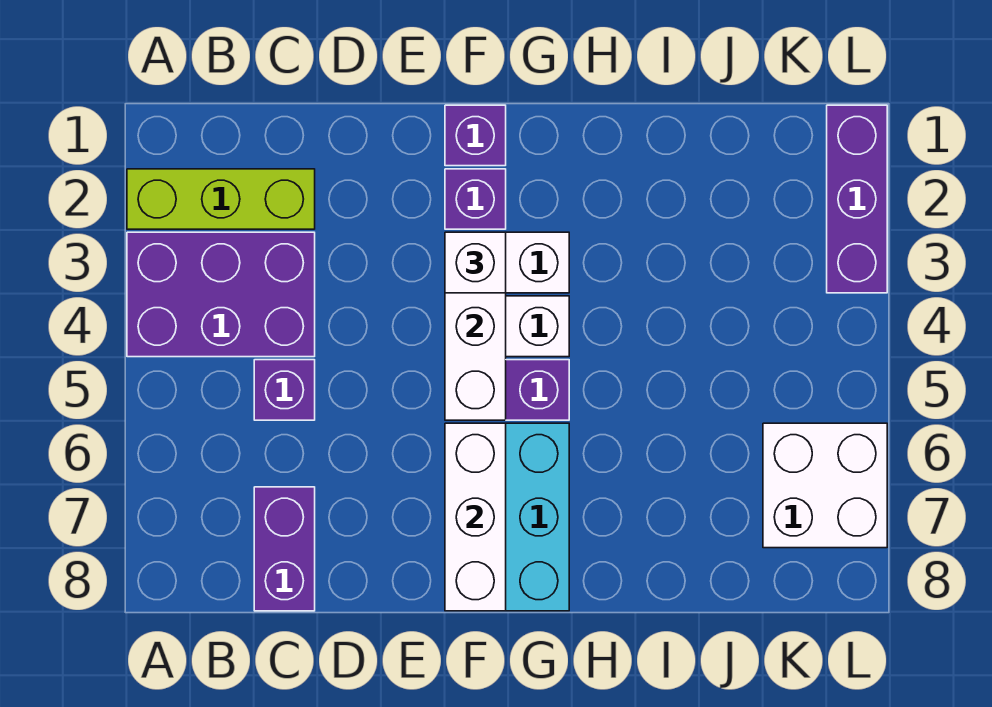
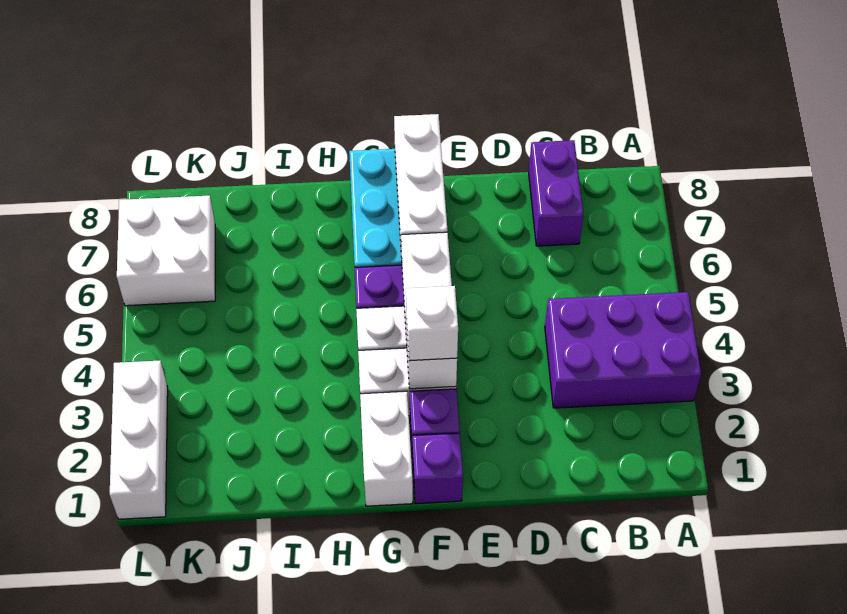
lime brick A2:C2 level 1 -> none
purple brick C5 level 1 -> none
none -> white brick G1:G2 level 1
purple brick L1:L3 level 1 -> white brick L1:L3 level 1

